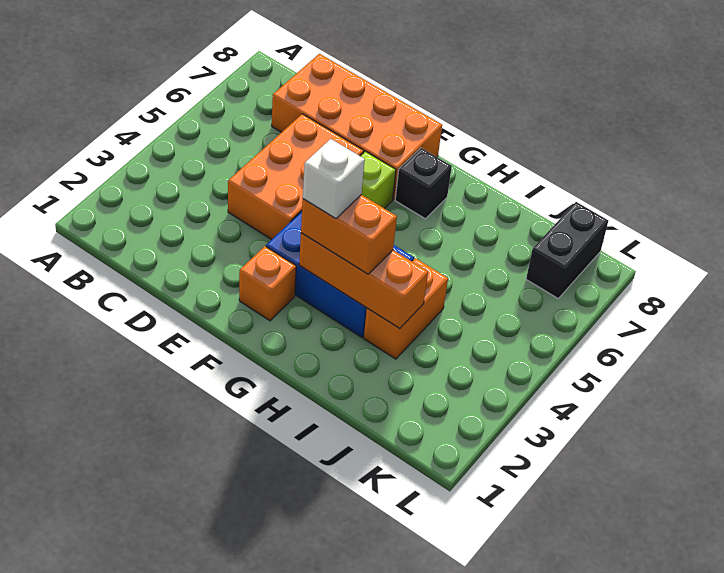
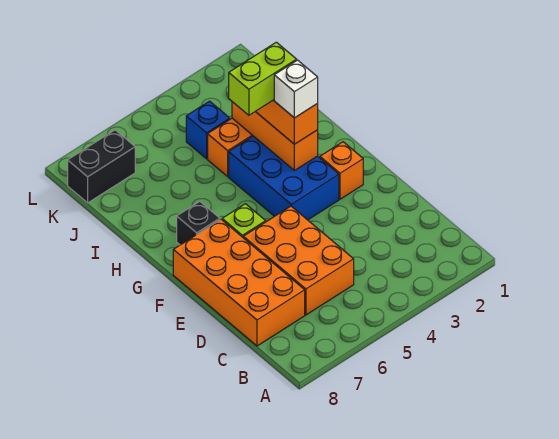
orange brick D4:E6 level 1 -> orange brick C5:E6 level 1
none -> lime brick H3:H4 level 4
none -> blue brick J4 level 1

